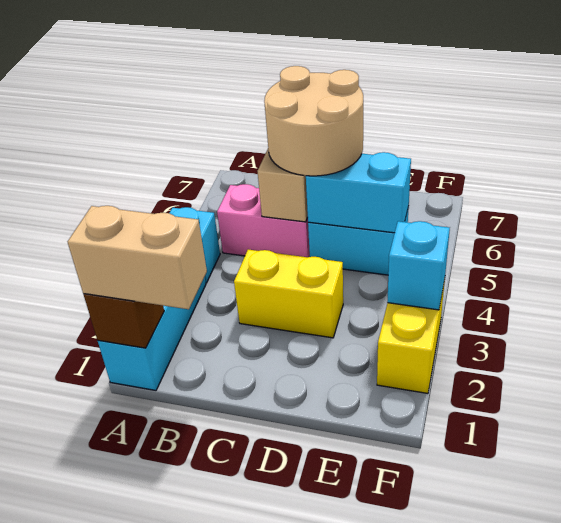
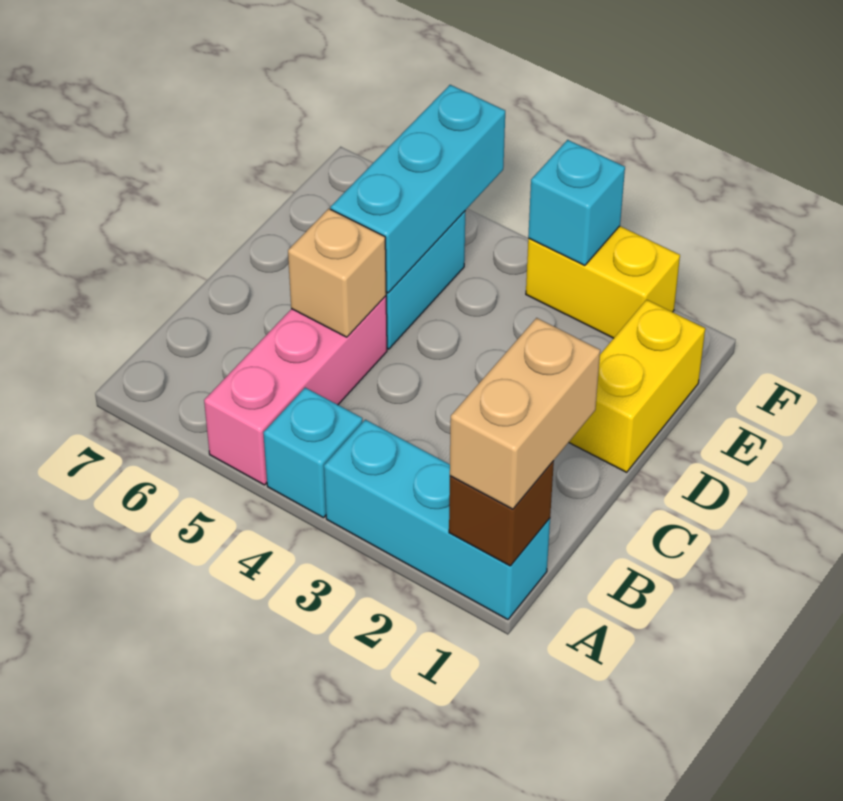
pink brick B5:C5 level 1 -> pink brick A5:C5 level 1
yellow brick C3:D3 level 1 -> yellow brick D1:E1 level 1
tan round brick C5:D6 level 3 -> none
cyan brick D5:E5 level 2 -> cyan brick D5:F5 level 2

